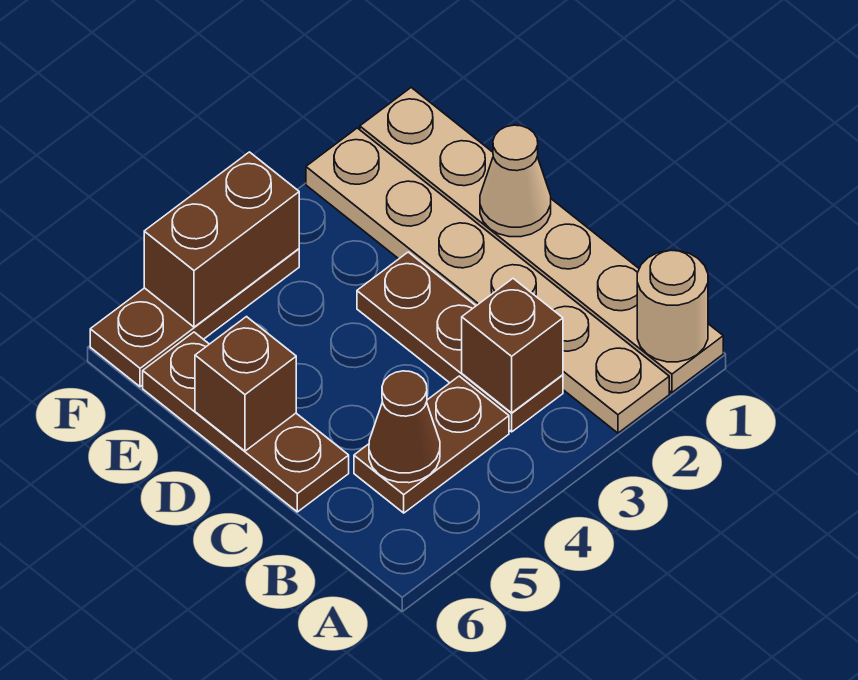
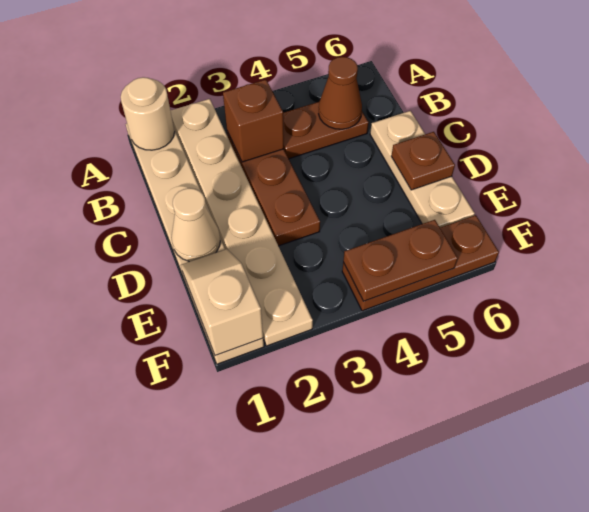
brown plate C6:E6 level 1 -> tan plate C6:E6 level 1
brown brick D6 level 2 -> brown plate D6 level 2
none -> tan slope E1:F1 level 2 top F
brown brick F4:F5 level 2 -> brown plate F4:F5 level 2

